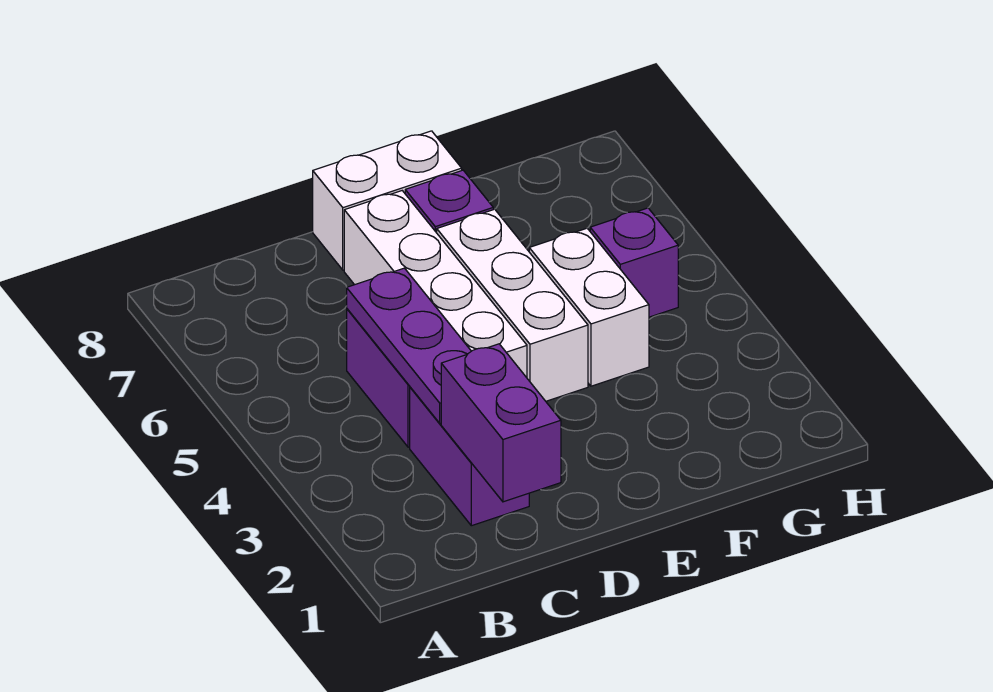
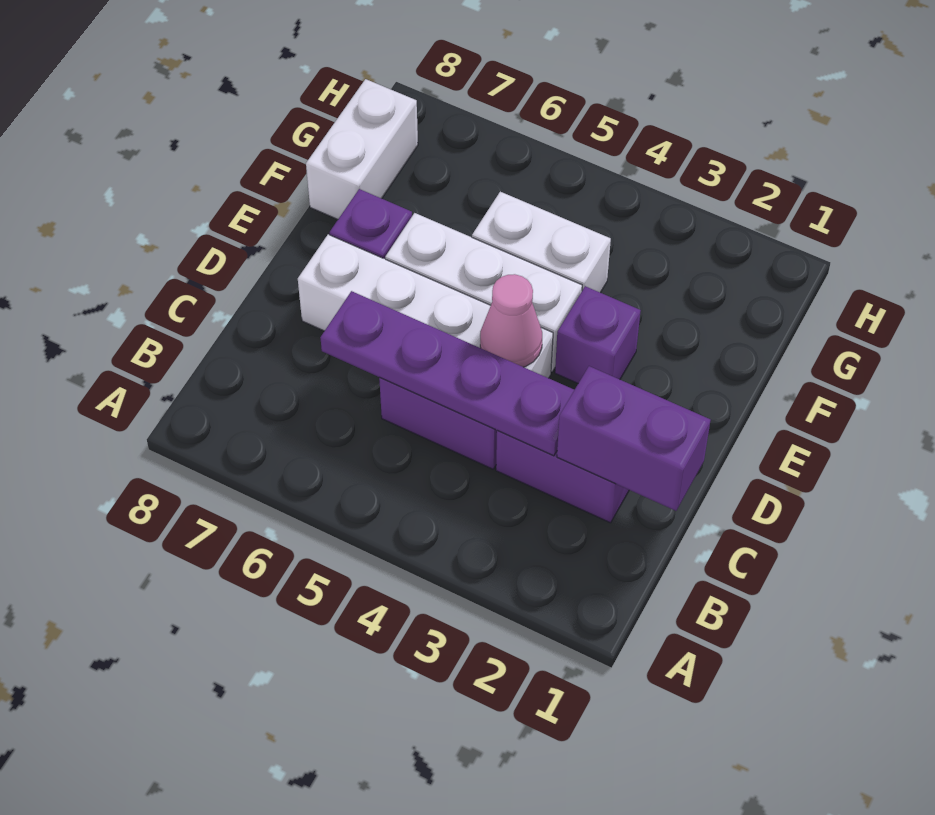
purple plate C3:C5 level 2 -> purple plate C3:C6 level 2
none -> pink cone D4 level 2
white brick D8:E8 level 1 -> white brick F8:G8 level 1
purple brick G5 level 1 -> purple brick E3 level 1

